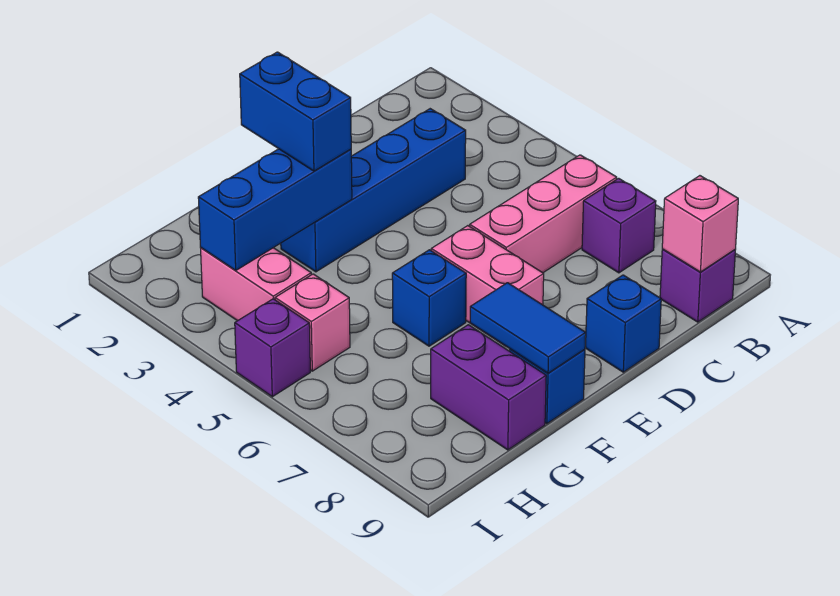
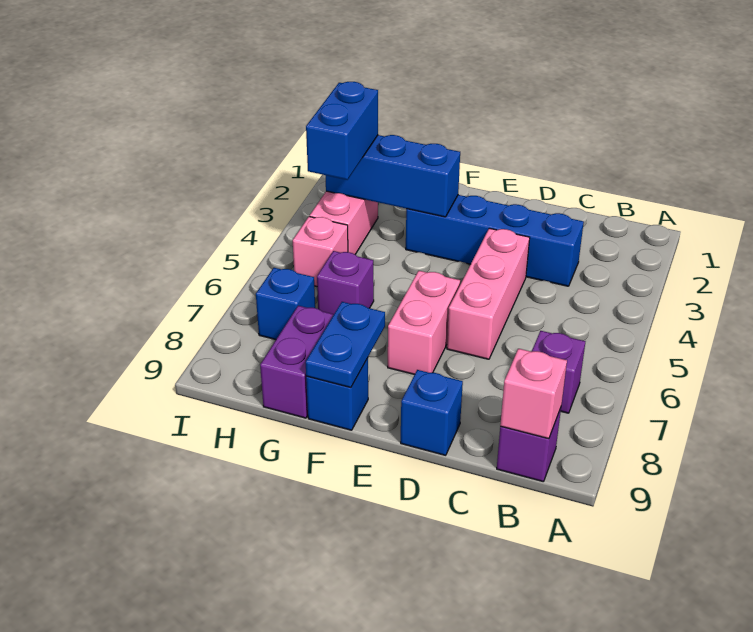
pink brick B6:D6 level 1 -> pink brick D4:D6 level 1
blue brick F2:F3 level 3 -> blue brick H3:H4 level 3
blue brick F6 level 1 -> blue brick H7 level 1
blue tile F8:F9 level 2 -> blue plate F8:F9 level 2
purple brick I5 level 1 -> purple brick G6 level 1

